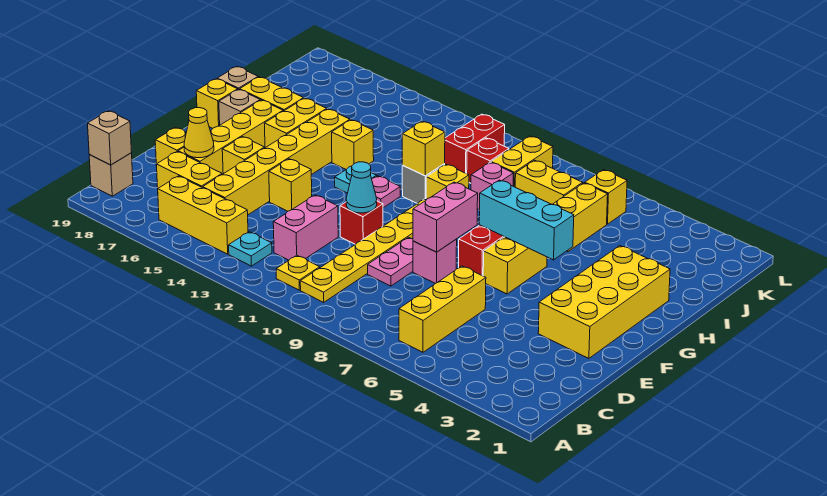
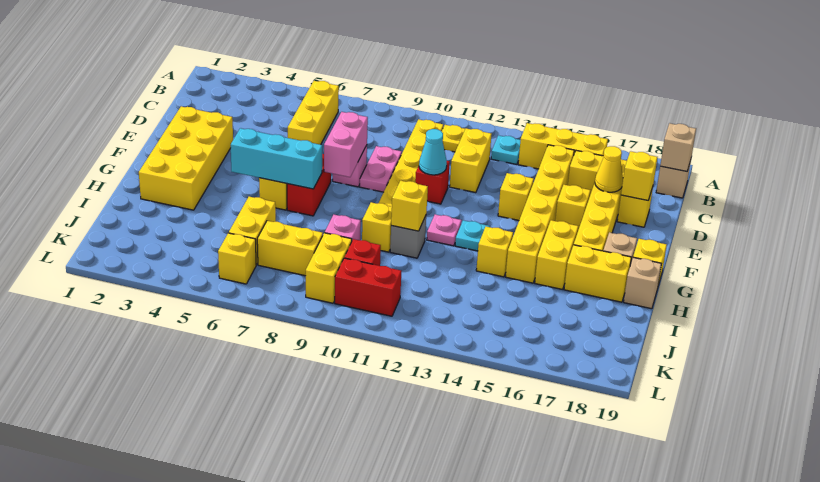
pink brick C12:D12 level 1 -> yellow brick C12:D12 level 1
none -> yellow brick D18 level 2
red brick J11:K11 level 1 -> red brick K10:K11 level 1

